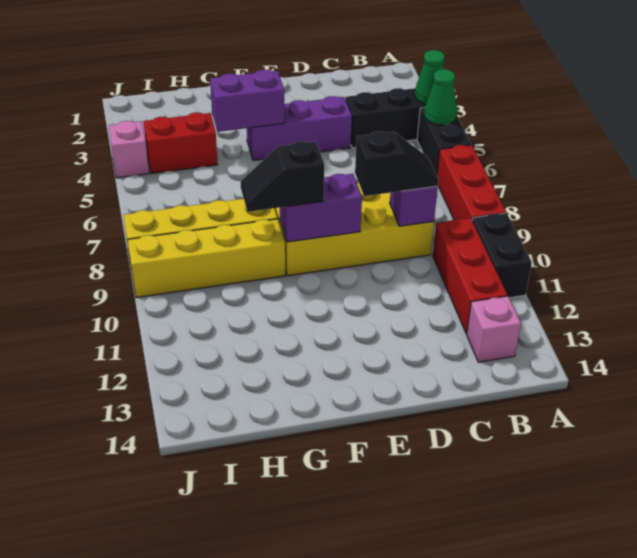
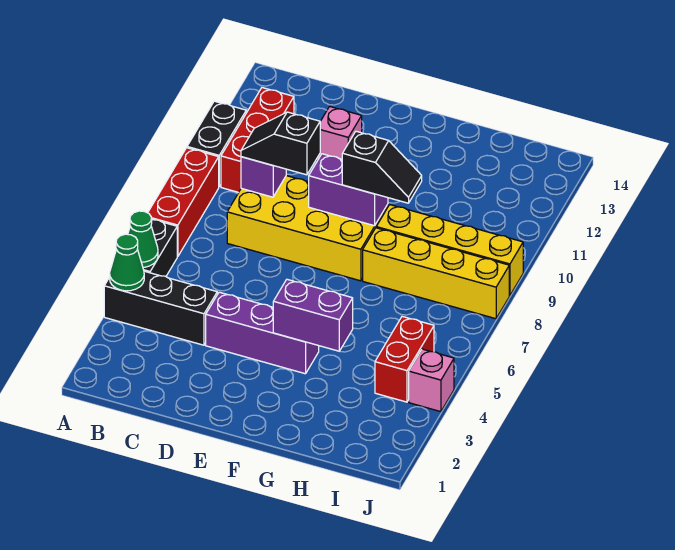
pink brick B13 level 1 -> pink brick D12 level 1
red brick H4:I4 level 1 -> red brick I4:I5 level 1

